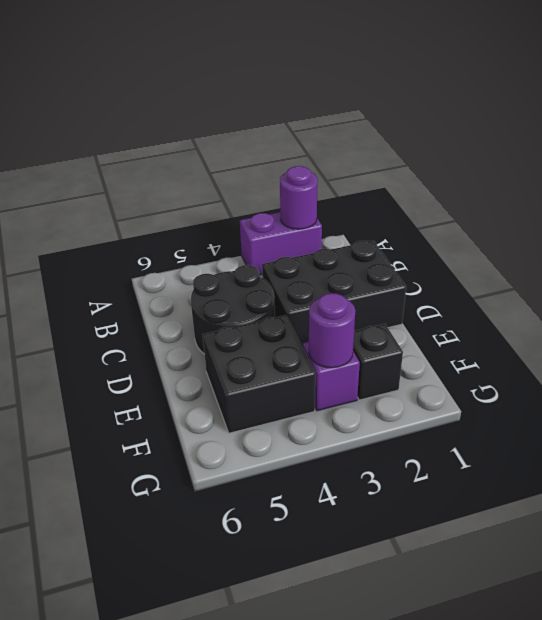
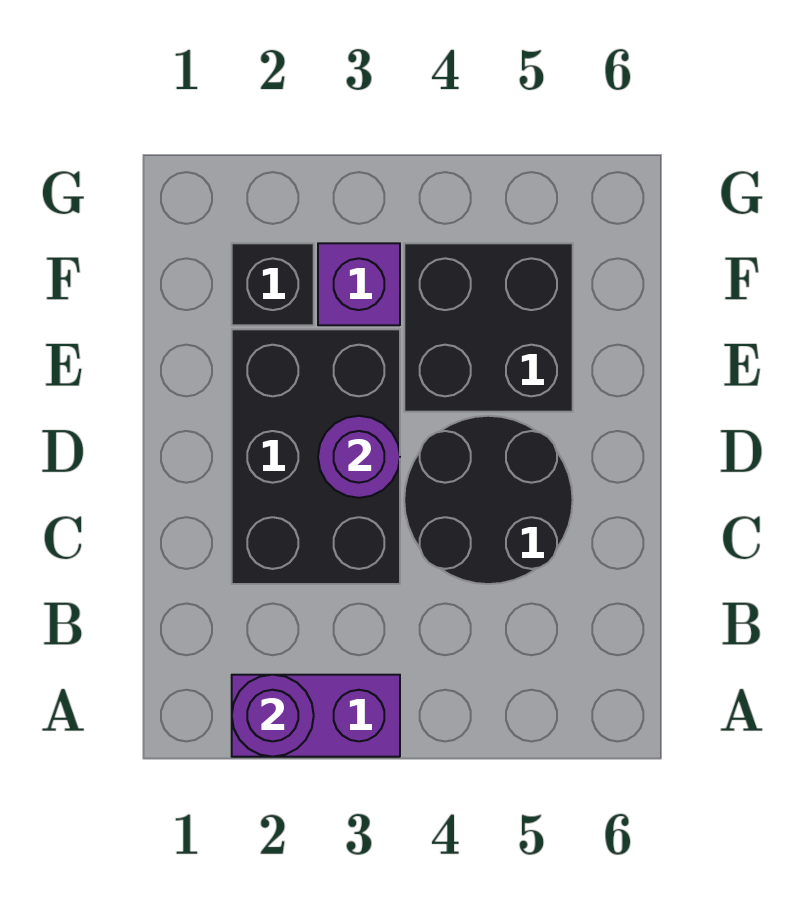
black brick C1:D3 level 1 -> black brick C2:E3 level 1
purple round brick F3 level 2 -> purple round brick D3 level 2

